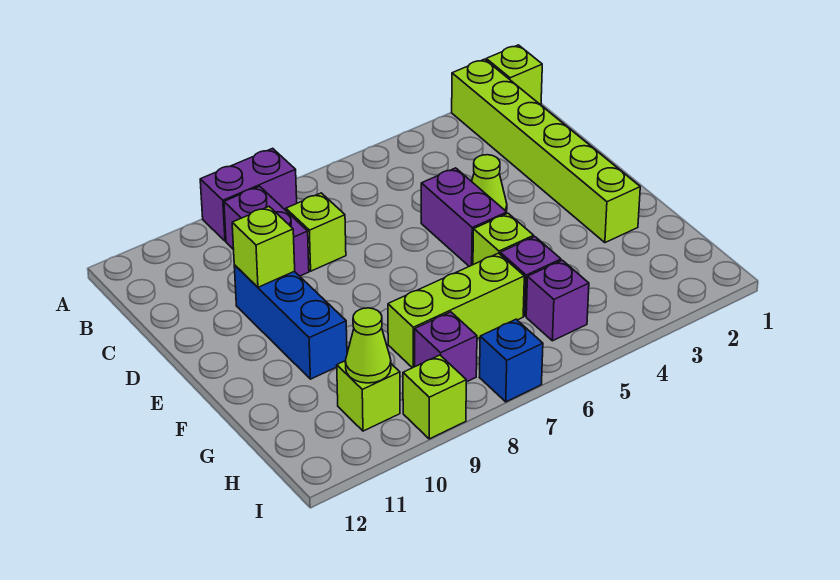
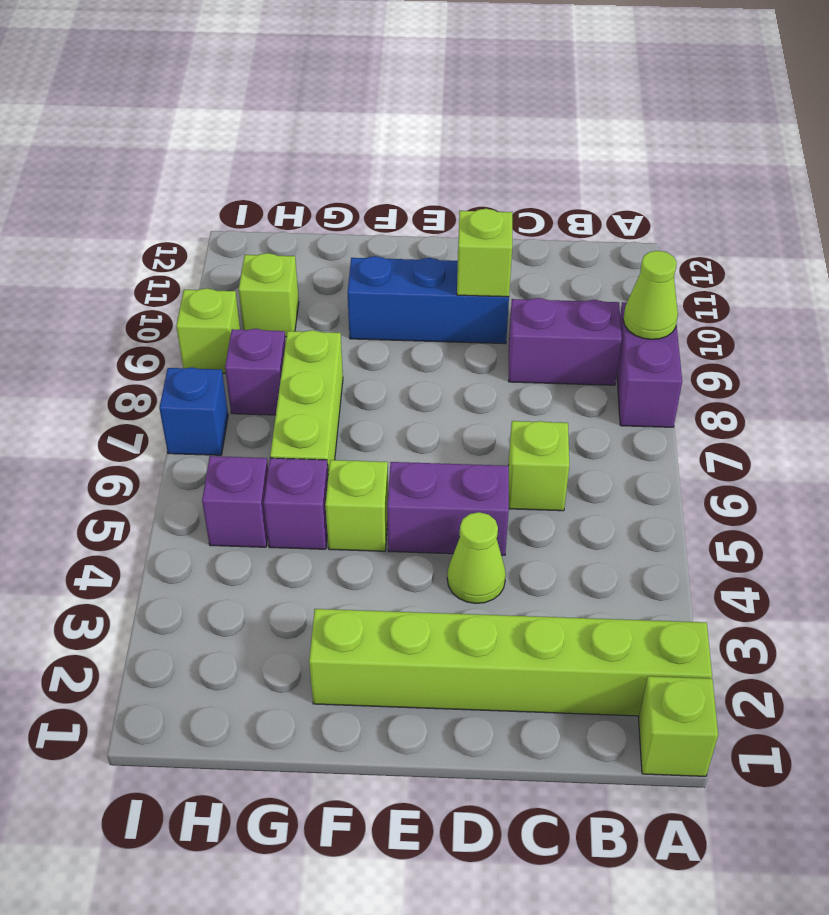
lime brick C8 level 1 -> lime brick C6 level 1
lime cone H10 level 2 -> lime cone A9 level 2

